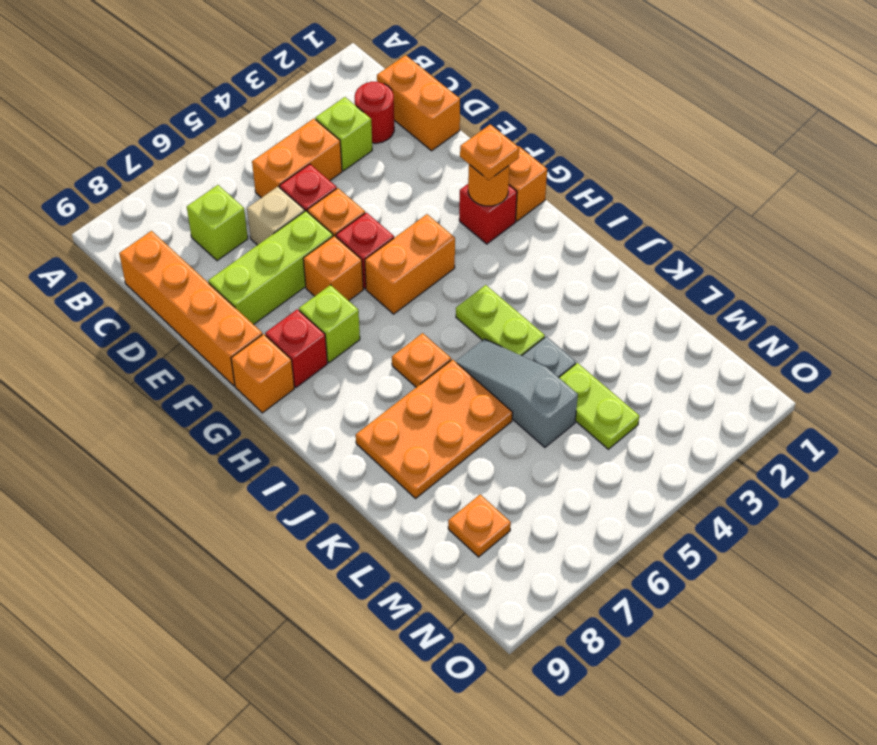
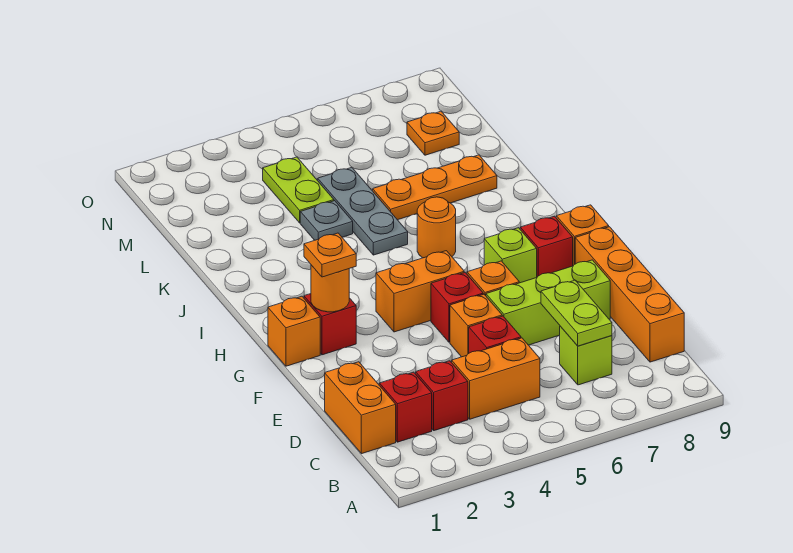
red round brick C2 level 1 -> red brick C2 level 1
lime brick C3 level 1 -> red brick C3 level 1
tan brick D6 level 1 -> none
lime plate I4:J4 level 1 -> lime plate C7:D7 level 2
orange plate I6 level 1 -> orange round brick I6 level 1
grey slope J5:L5 level 1 top L -> grey plate J5:L5 level 1
orange plate J6:K8 level 1 -> orange plate K6:K8 level 1

